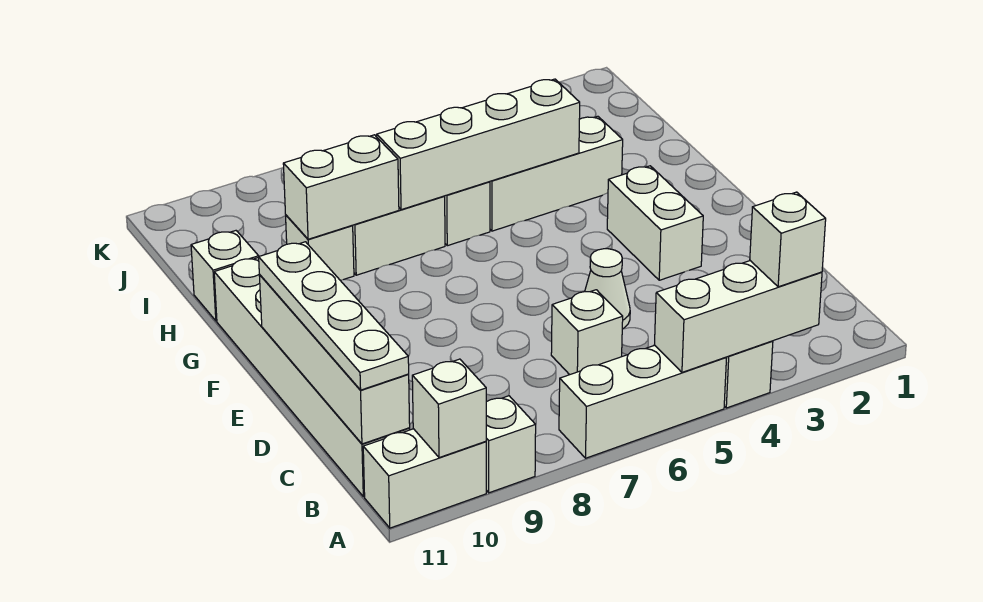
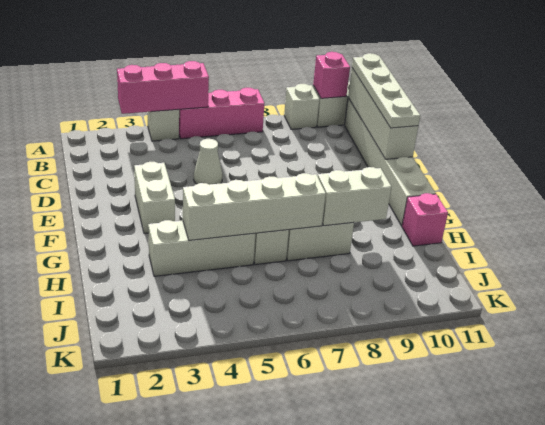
white brick A3:A5 level 2 -> pink brick A3:A5 level 2
white brick A3 level 3 -> none
white brick A5:A7 level 1 -> pink brick A5:A7 level 1
white brick A10 level 2 -> pink brick A10 level 2
white brick C6 level 1 -> none
white brick H9 level 1 -> none
white brick H11 level 1 -> pink brick H11 level 1

